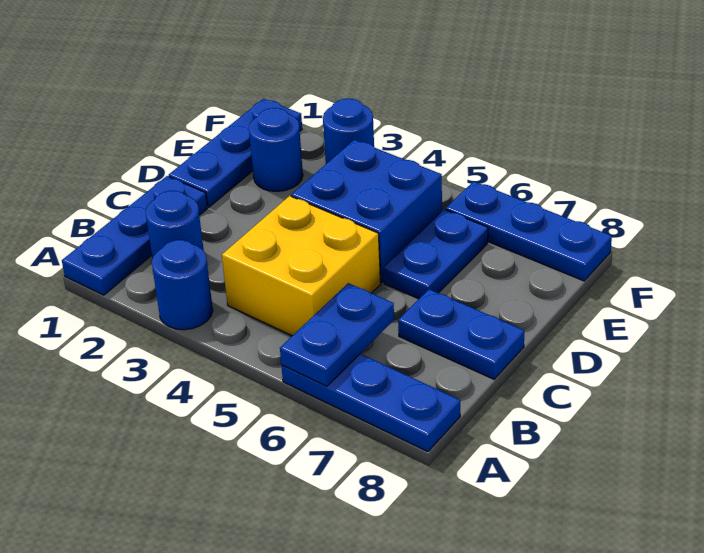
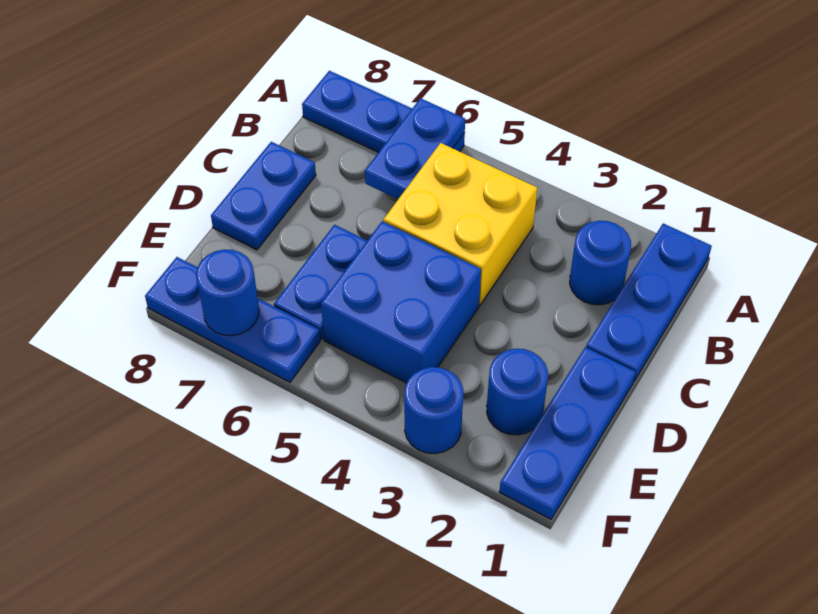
blue round brick A3 level 1 -> blue round brick F7 level 2
blue plate C7:C8 level 1 -> blue plate C8:D8 level 1

